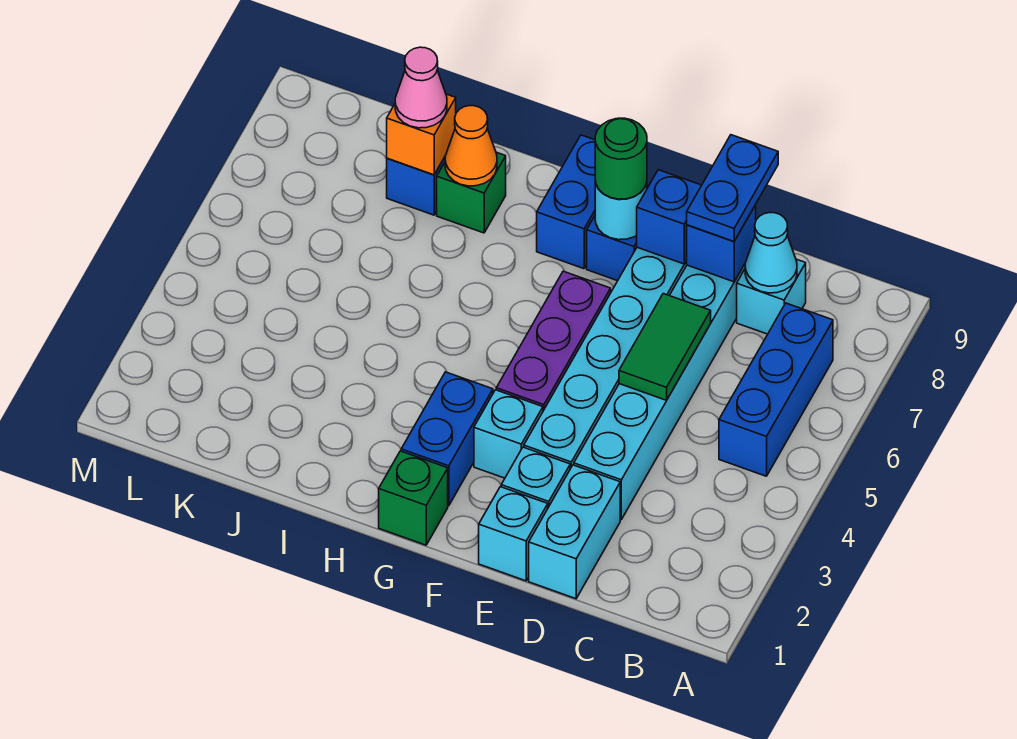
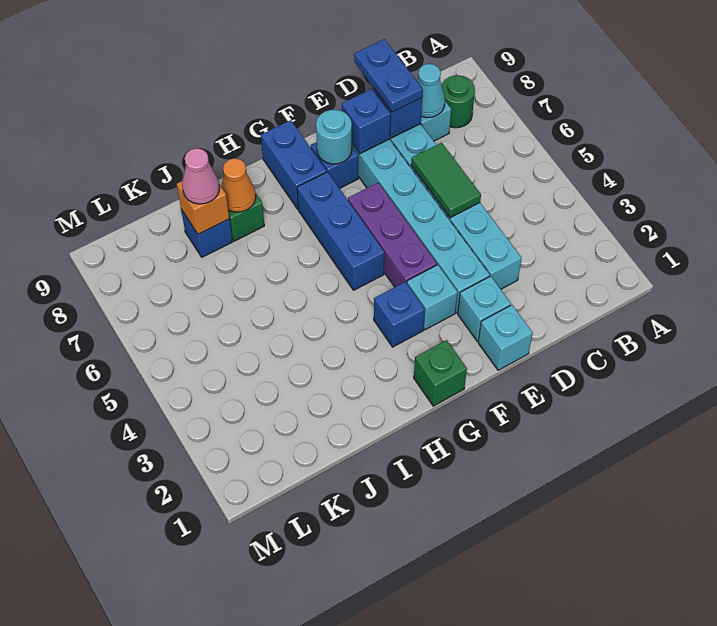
blue brick B5:B7 level 1 -> blue brick G5:G7 level 1
cyan brick D1:D2 level 1 -> none
green round brick F8 level 3 -> green round brick B8 level 1
blue brick G2:G3 level 1 -> blue brick G3 level 1

